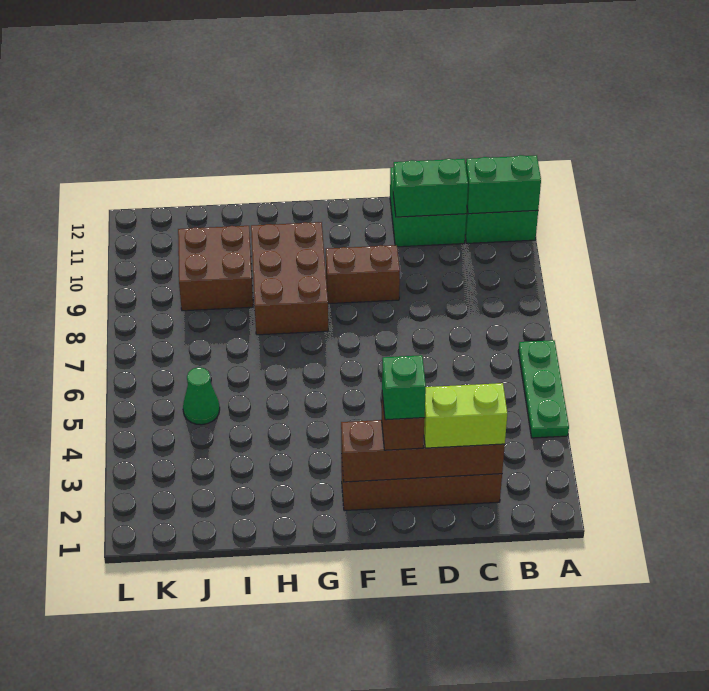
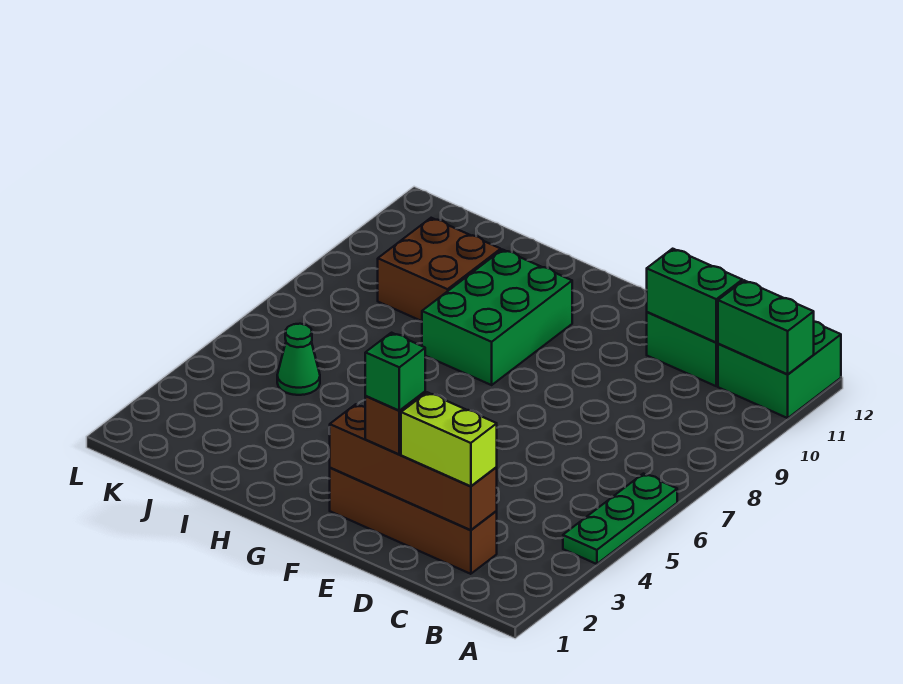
brown brick E9:F9 level 1 -> none
brown brick G8:H10 level 1 -> green brick G8:H10 level 1

